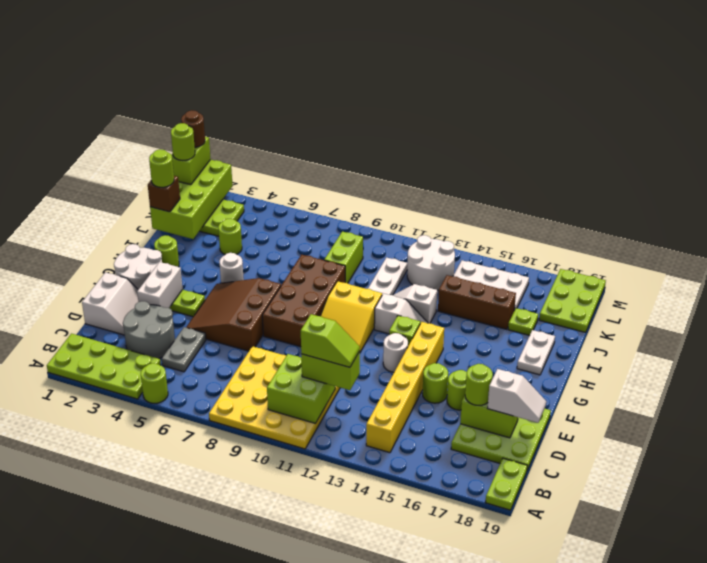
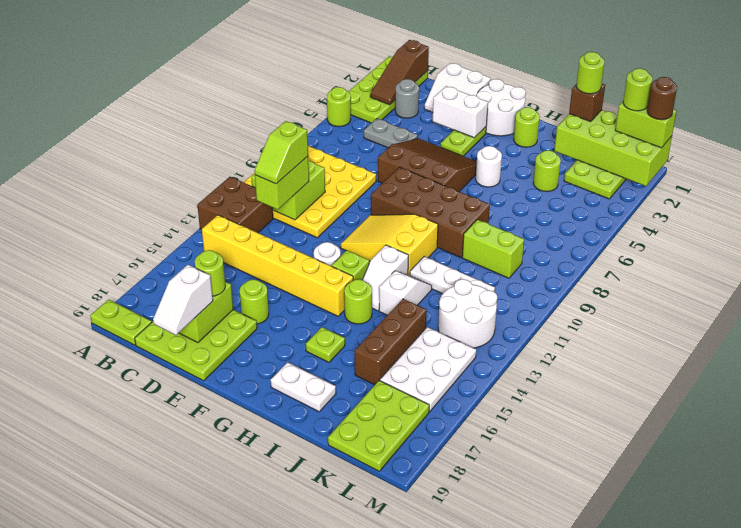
none -> brown brick A12:B13 level 1
none -> brown slope B1:B3 level 2 top 1
grey round brick C3:D4 level 1 -> grey round brick C3 level 1
lime round brick E15 level 1 -> lime round brick H14 level 1
lime plate J17 level 1 -> lime plate H16 level 1
lime plate K18:M19 level 1 -> lime plate K17:L19 level 1

